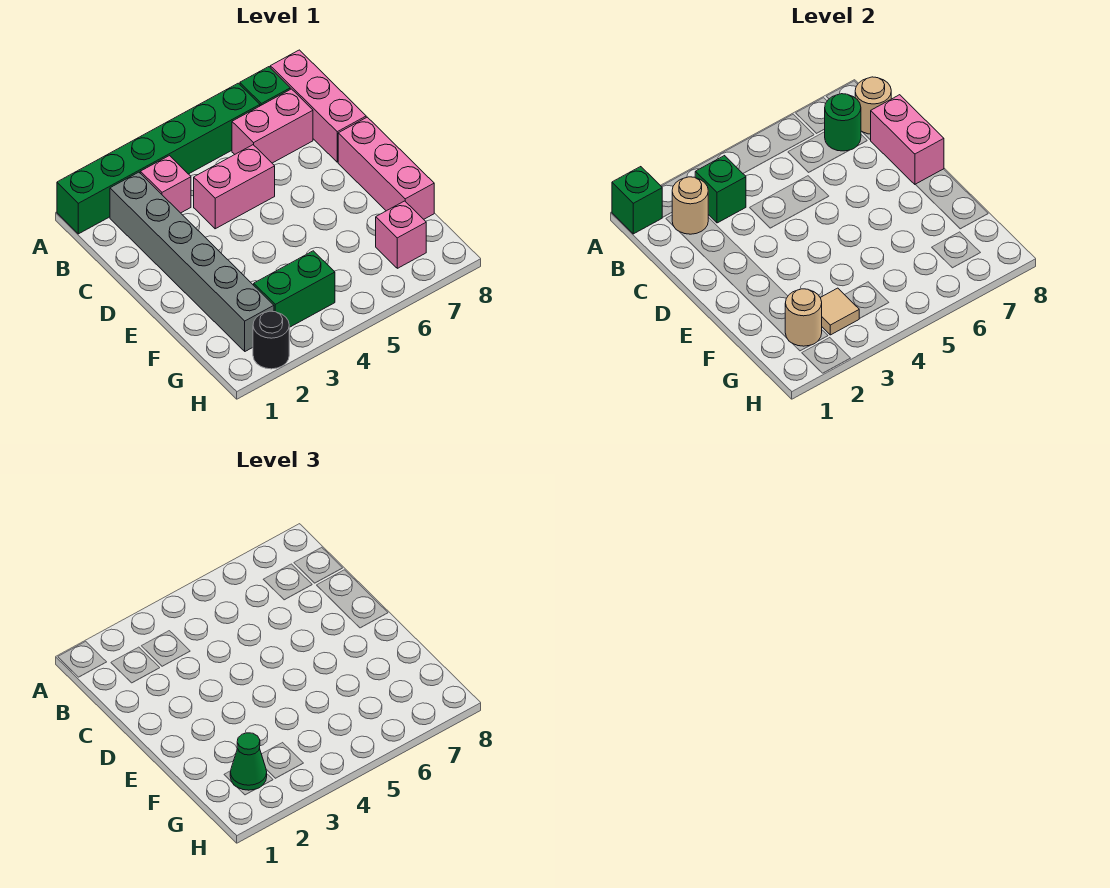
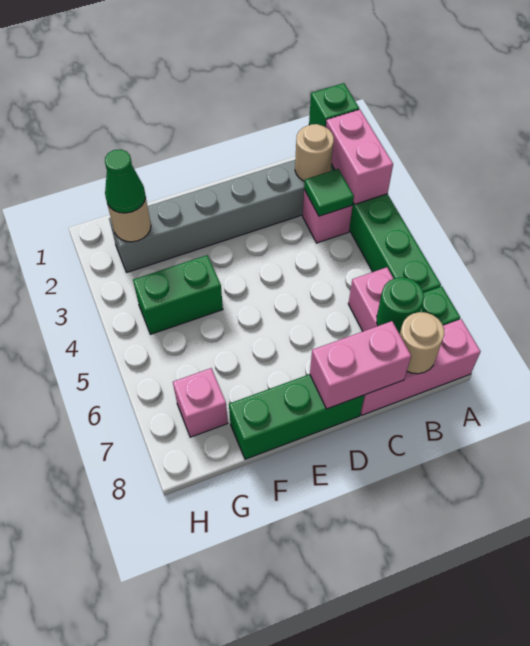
green brick B3 level 2 -> green tile B3 level 2
pink brick C4:C5 level 1 -> pink brick A2:A3 level 2
pink brick D8:F8 level 1 -> green brick D8:F8 level 1
green brick G3:G4 level 1 -> green brick F4:G4 level 1
tan tile G3 level 2 -> none
black round brick H2 level 1 -> none

